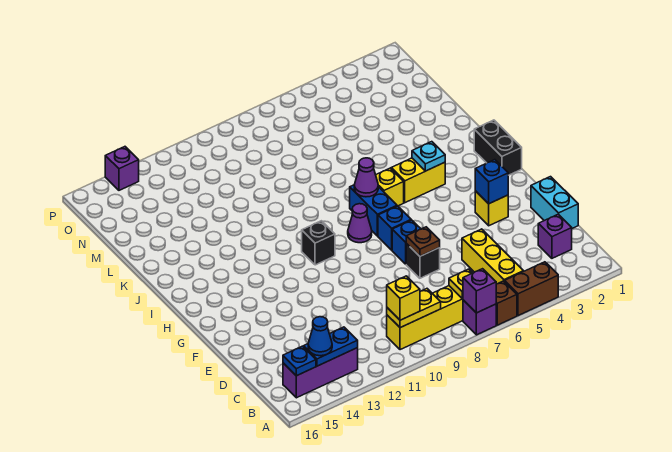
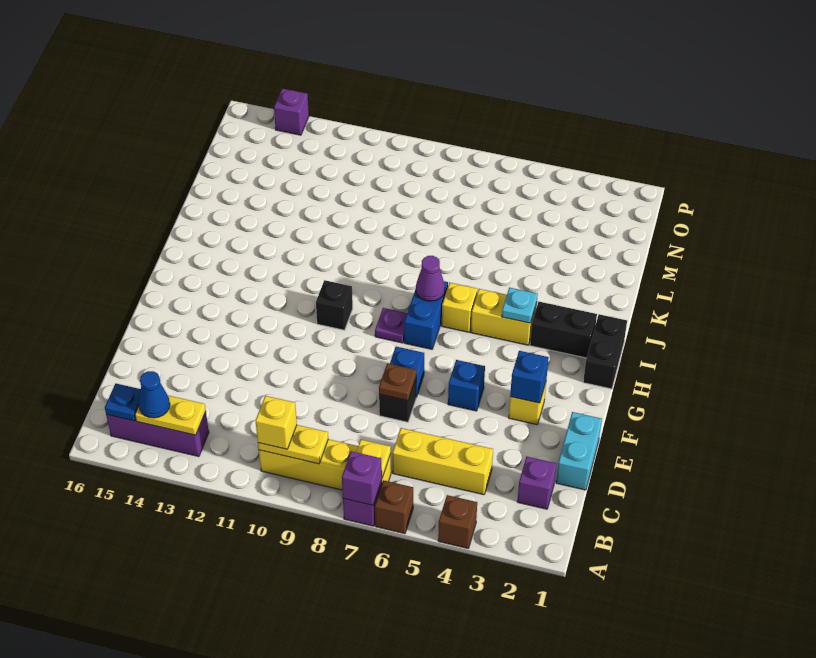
brown brick A4:A5 level 1 -> brown brick A4 level 1
yellow brick B5:D5 level 1 -> yellow brick C4:C6 level 1
blue plate B13:B14 level 2 -> yellow plate B13:B14 level 2
blue brick G7 level 1 -> blue brick F5 level 1
purple cone H8 level 1 -> purple plate H8 level 1
none -> black brick I2:I3 level 1

